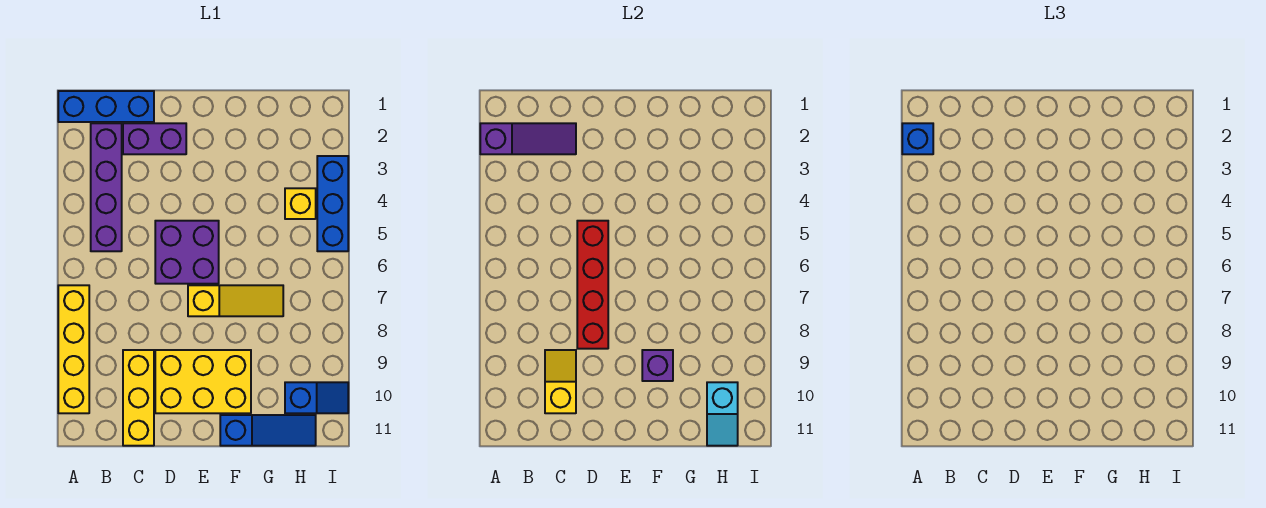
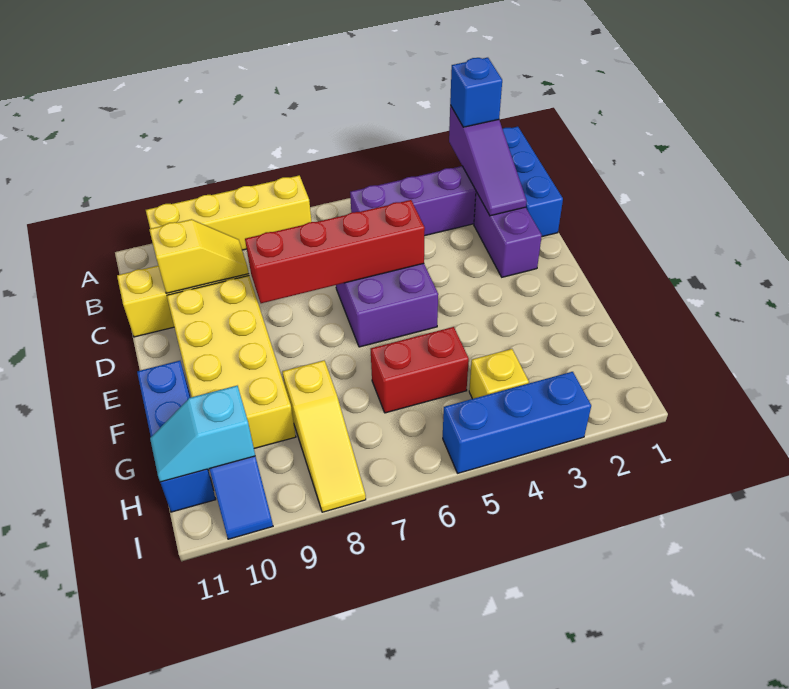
yellow brick D9:F10 level 1 -> yellow brick D9:G10 level 1
yellow slope E7:G7 level 1 top E -> yellow slope G8:I8 level 1 top G
purple brick F9 level 2 -> none
blue slope F11:H11 level 1 top F -> blue brick F11:H11 level 1
none -> red brick G5:G6 level 1

